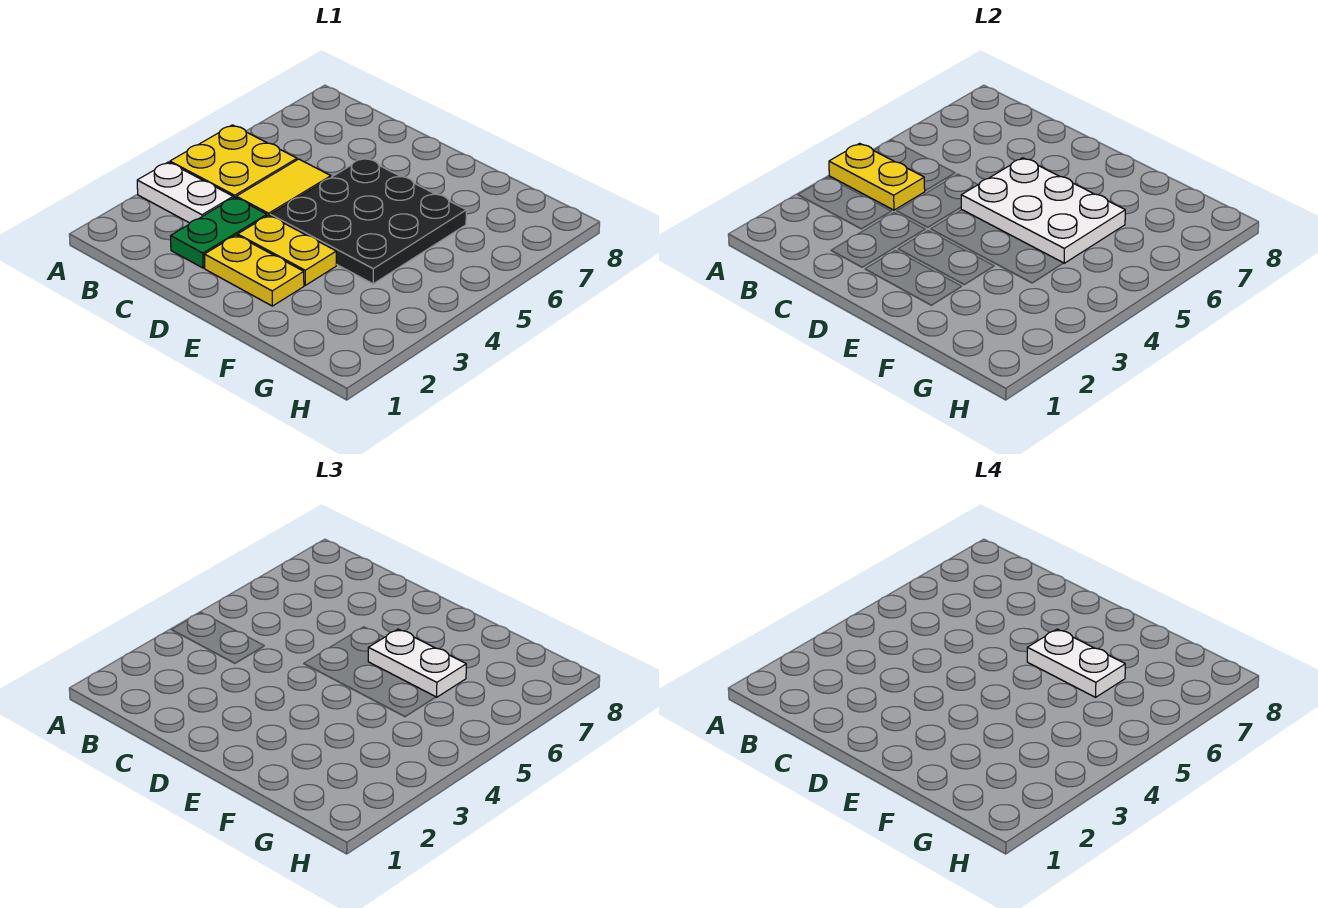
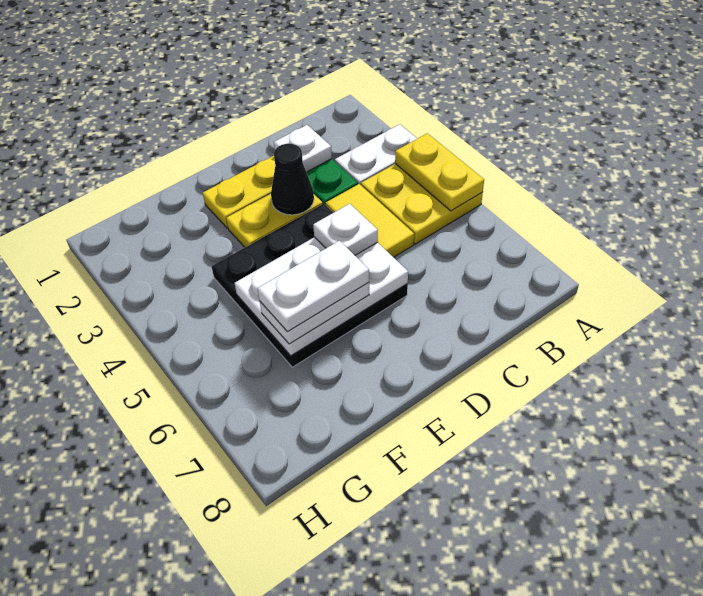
yellow plate A4:B4 level 2 -> yellow plate A4:A5 level 2
none -> white plate C2 level 2
none -> black cone D3 level 2
none -> white plate D5 level 3

